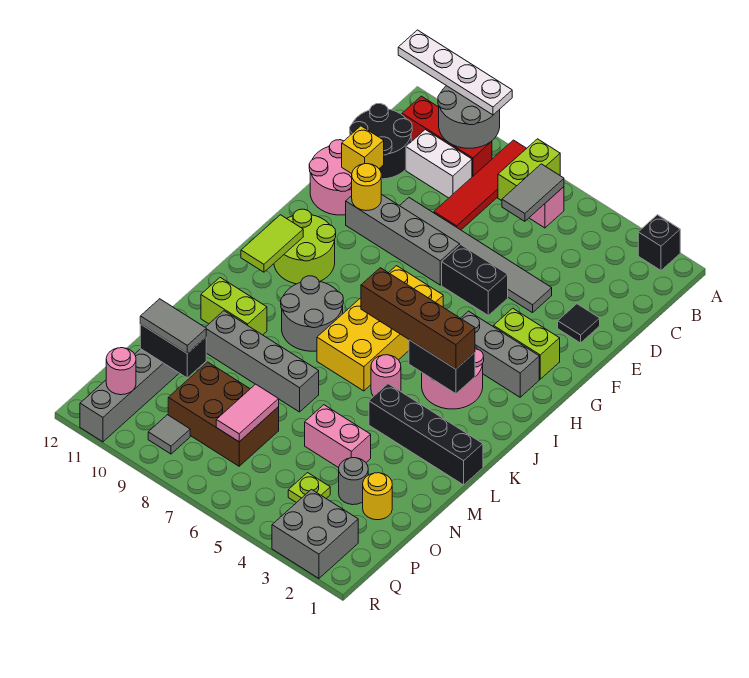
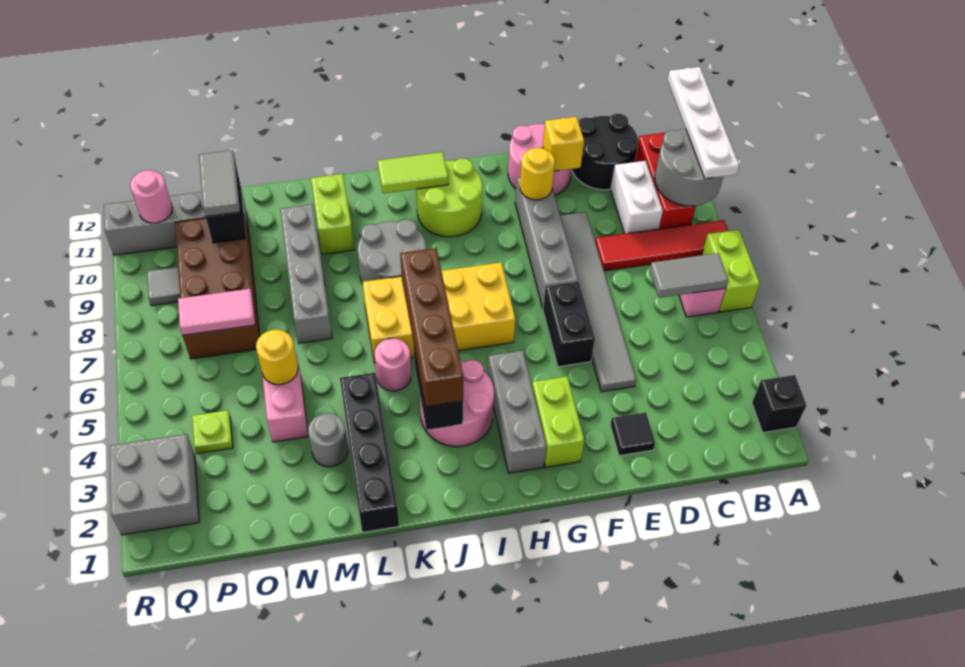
lime brick A7:B7 level 1 -> lime brick A6:A7 level 1
yellow round brick O2 level 1 -> yellow round brick N5 level 2
grey round brick O3 level 1 -> grey round brick M3 level 1
brown brick O7:P9 level 1 -> brown brick O7:P10 level 1

